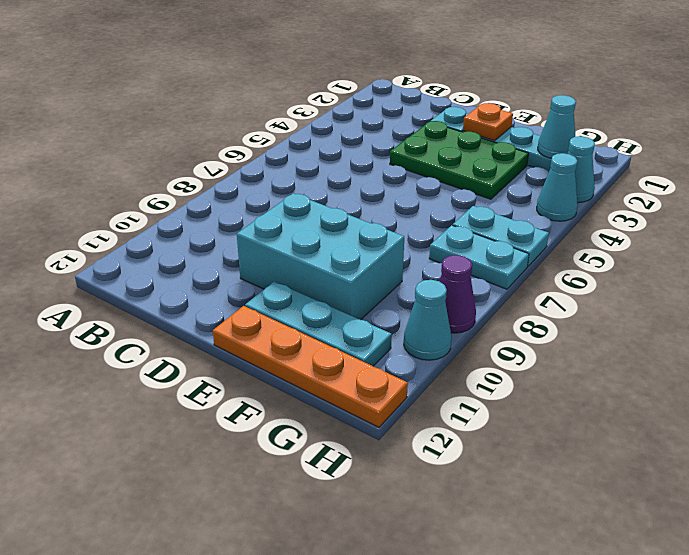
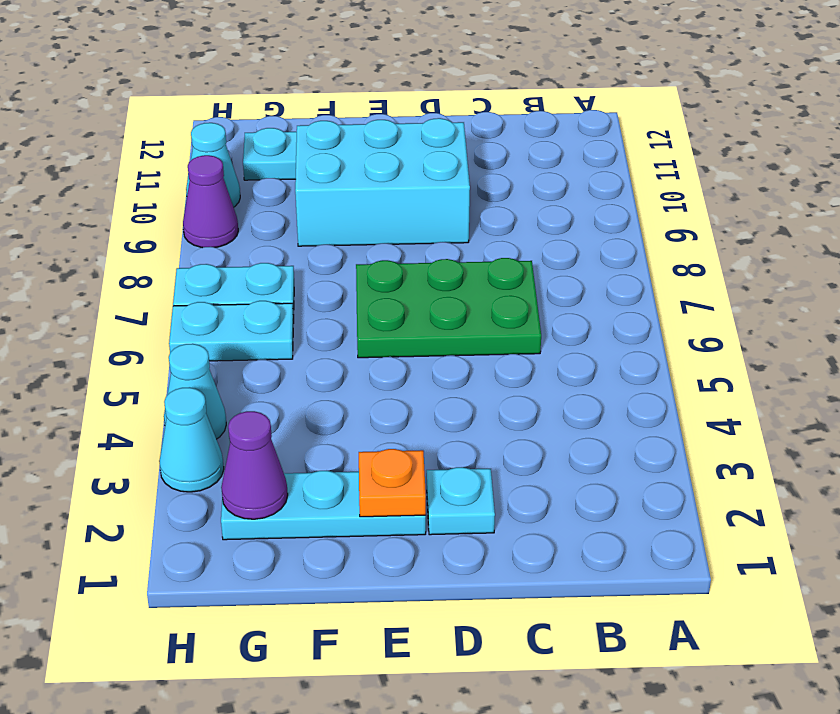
green plate D3:F4 level 1 -> green plate C6:E7 level 1
orange plate E12:H12 level 1 -> none
cyan cone G2 level 2 -> purple cone G2 level 2

